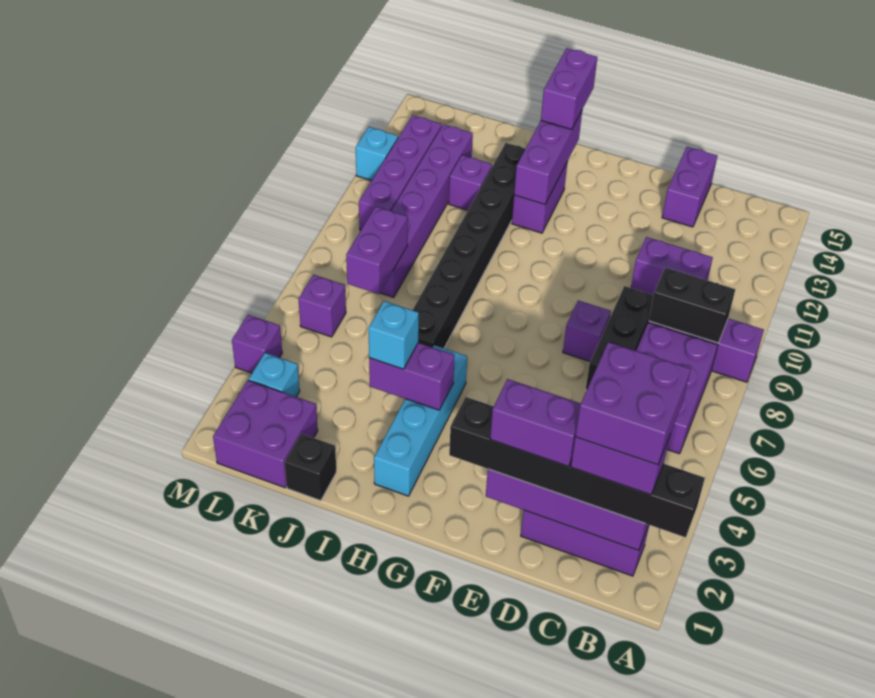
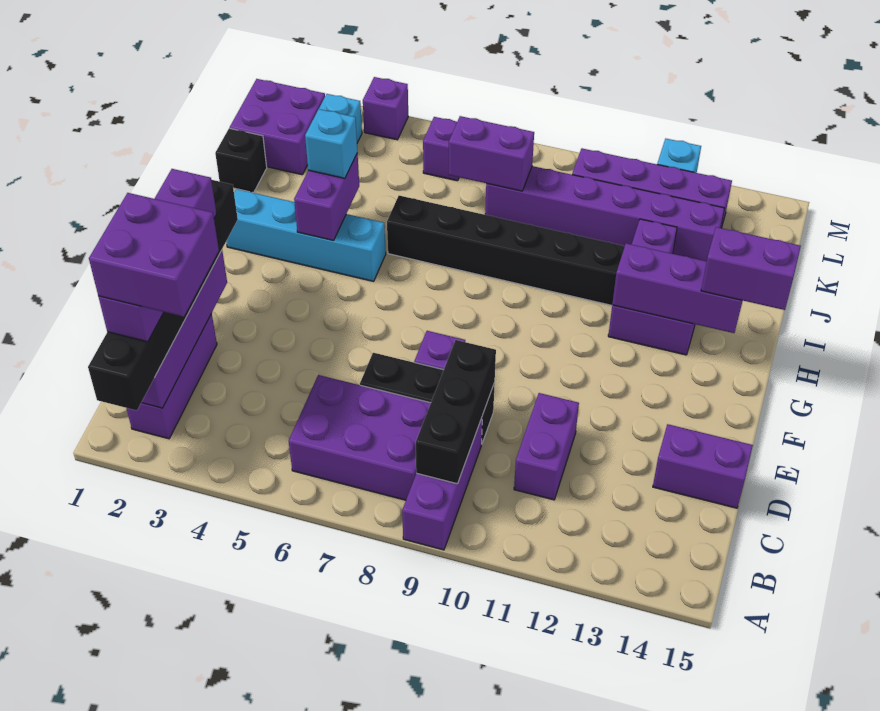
black brick B9:C9 level 2 -> black brick B9:D9 level 2

